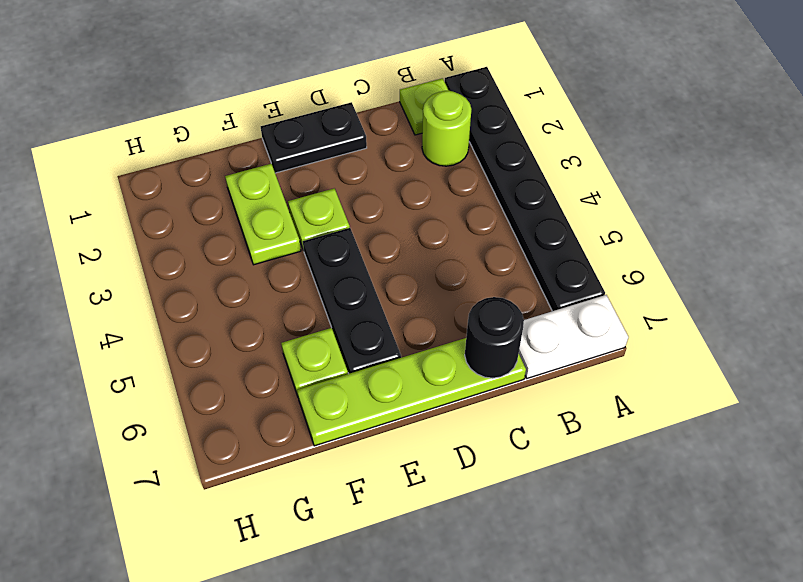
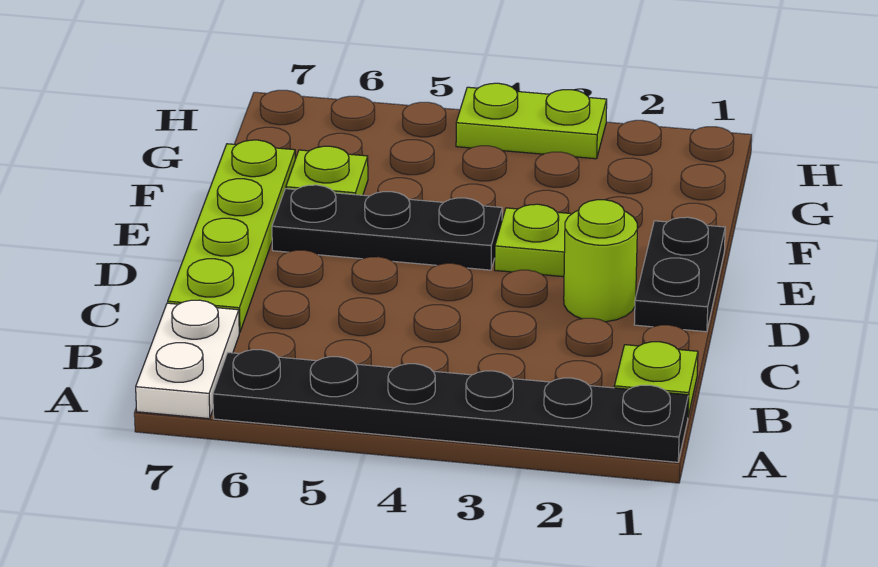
lime round brick B2 level 1 -> lime round brick D2 level 1
black round brick C7 level 2 -> none
lime plate F2:F3 level 1 -> lime plate H3:H4 level 1

